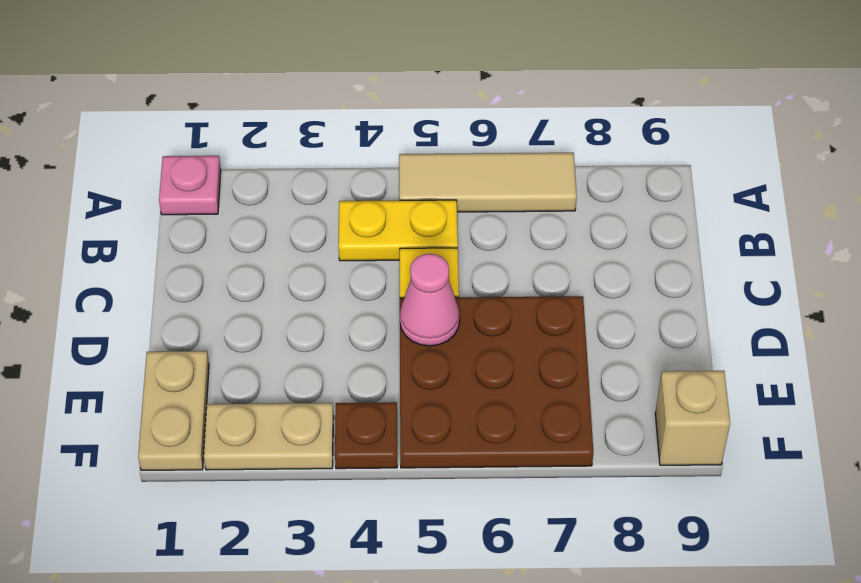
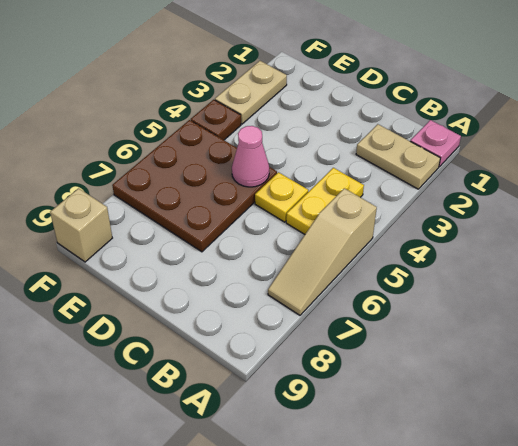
tan tile A5:A7 level 1 -> tan slope A5:A7 level 1 top 5
tan plate E1:F1 level 1 -> tan plate A2:B2 level 1

